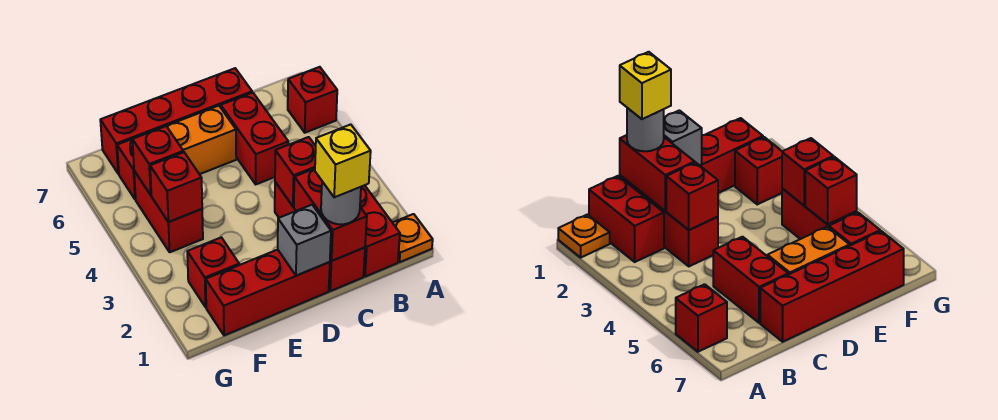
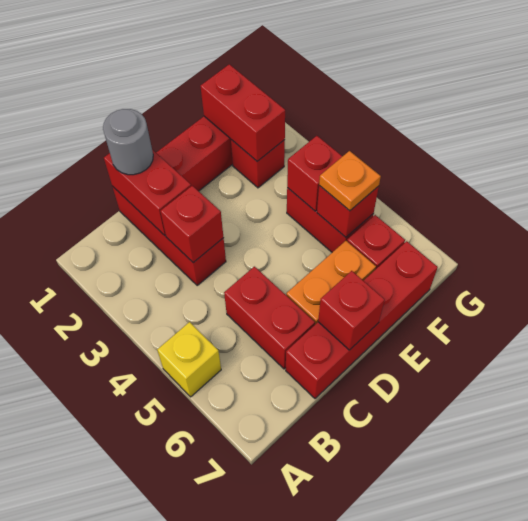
orange plate A1 level 1 -> orange plate F5 level 3
red brick A6 level 1 -> red brick D7 level 2
red brick B1:B2 level 1 -> red brick F1:F2 level 2
yellow brick C1 level 4 -> yellow brick A5 level 1
grey brick D1 level 2 -> none

